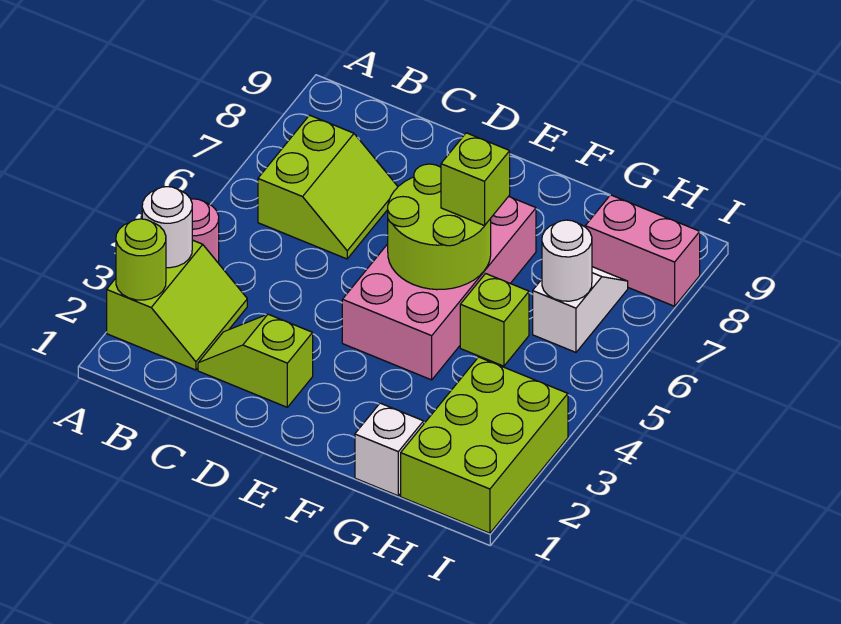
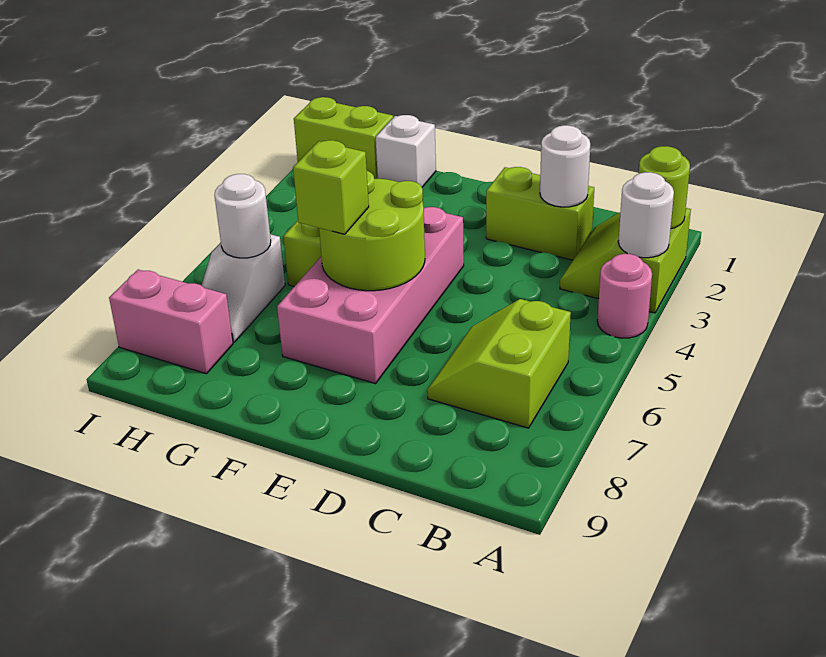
lime slope C2:D2 level 1 top D -> lime brick C2:D2 level 1
none -> white round brick C2 level 2
lime brick H1:I3 level 1 -> lime brick H1:I1 level 1

